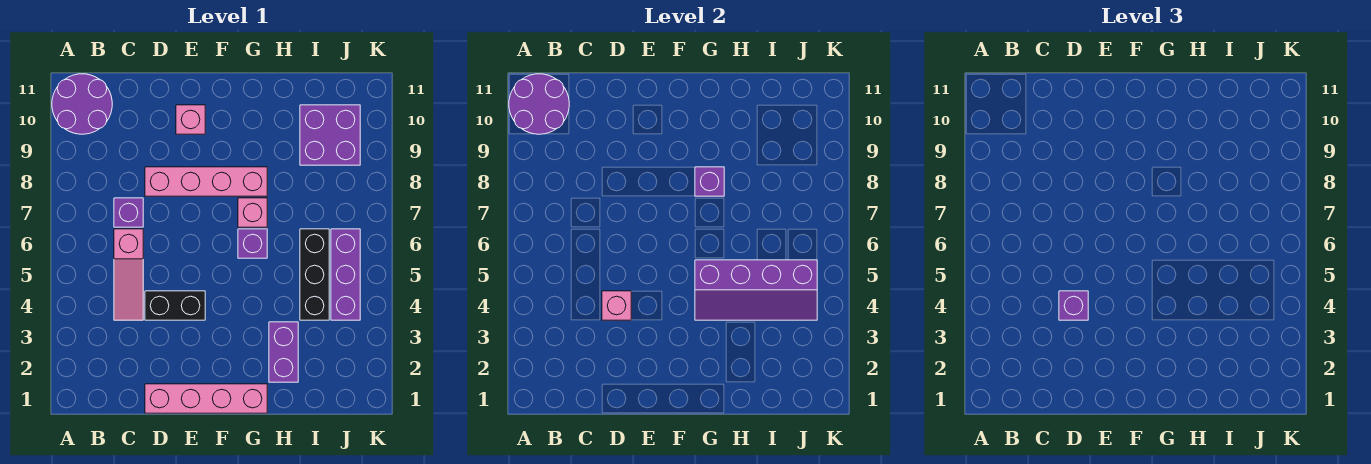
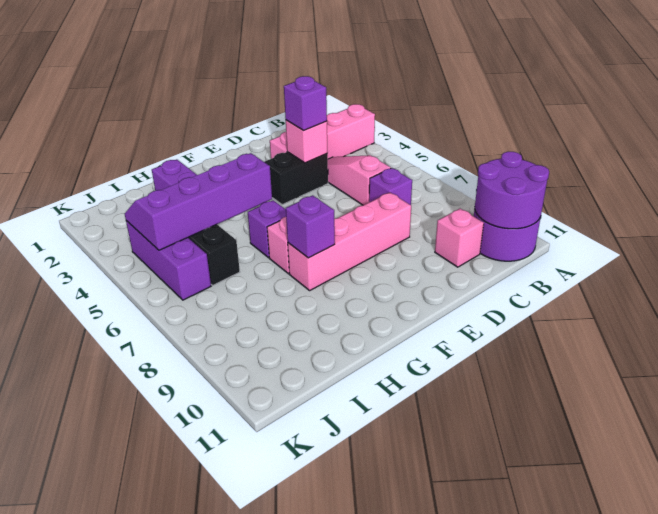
pink brick D1:G1 level 1 -> pink brick A3:D3 level 1
pink brick E10 level 1 -> pink brick C10 level 1
purple brick I9:J10 level 1 -> none

